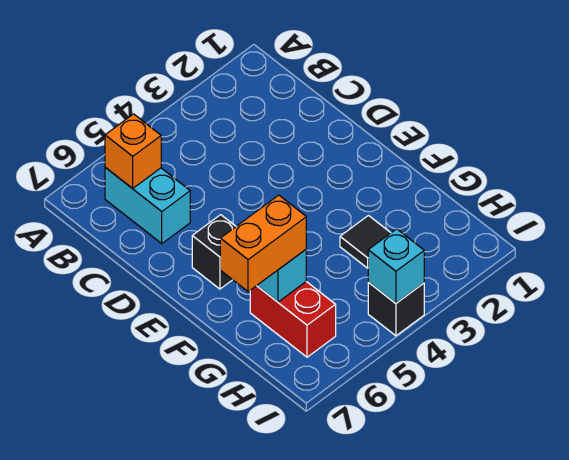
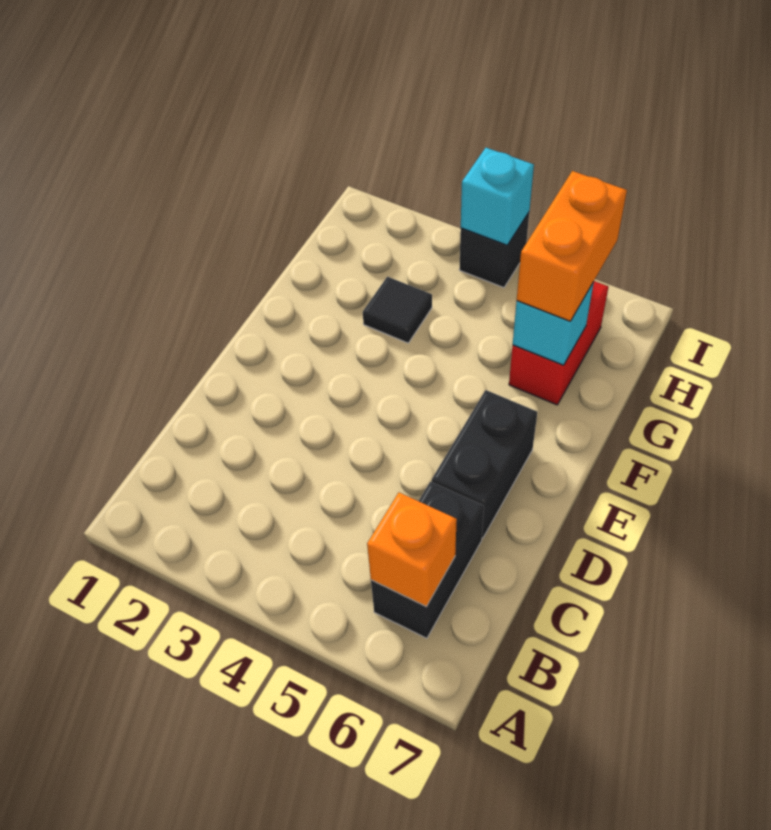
cyan brick B6:C6 level 1 -> black brick B6:C6 level 1
black brick E6 level 1 -> black brick D6:E6 level 1
orange brick G6:G7 level 3 -> orange brick G6:H6 level 3

